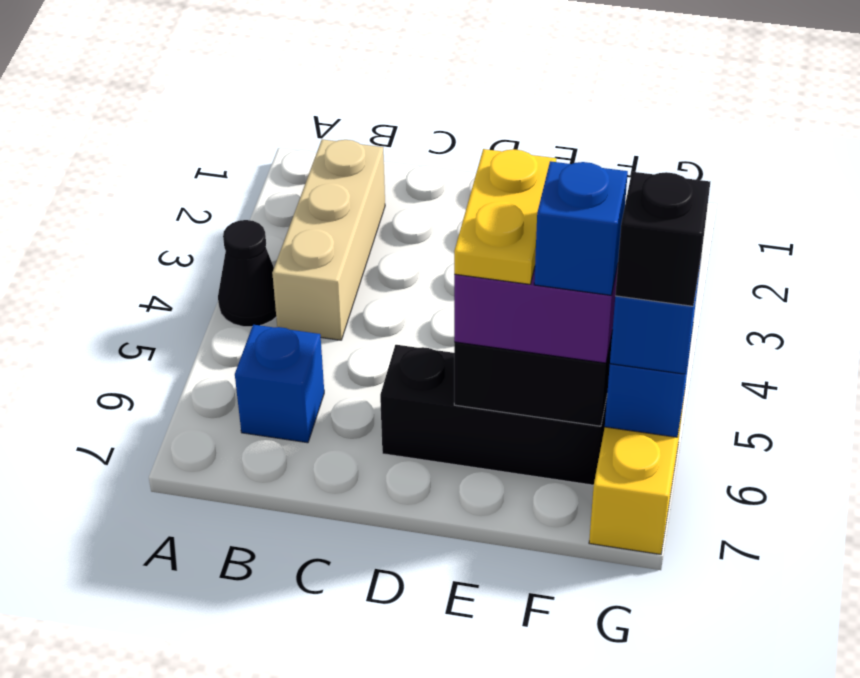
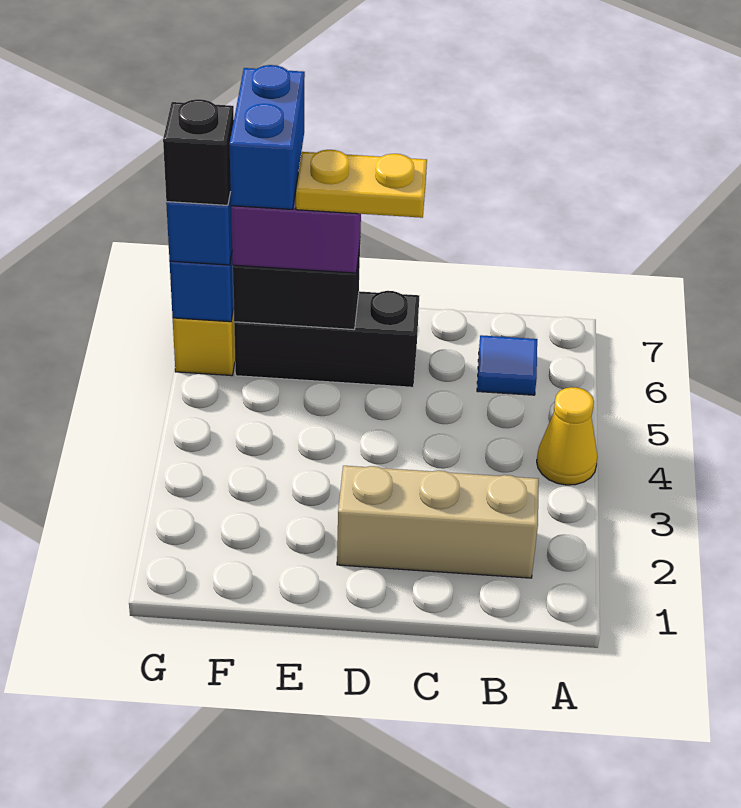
black cone A4 level 1 -> yellow cone A4 level 1
tan brick B2:B4 level 1 -> tan brick B2:D2 level 1
blue brick B6 level 1 -> blue tile B6 level 1
yellow plate E5:E6 level 4 -> yellow plate D6:E6 level 4
blue brick F6 level 4 -> blue brick F6:F7 level 4

